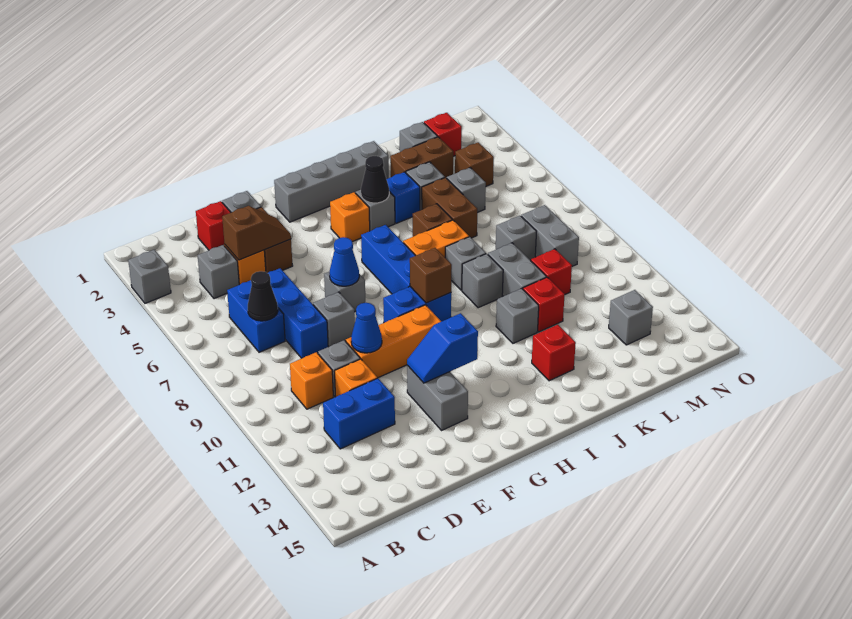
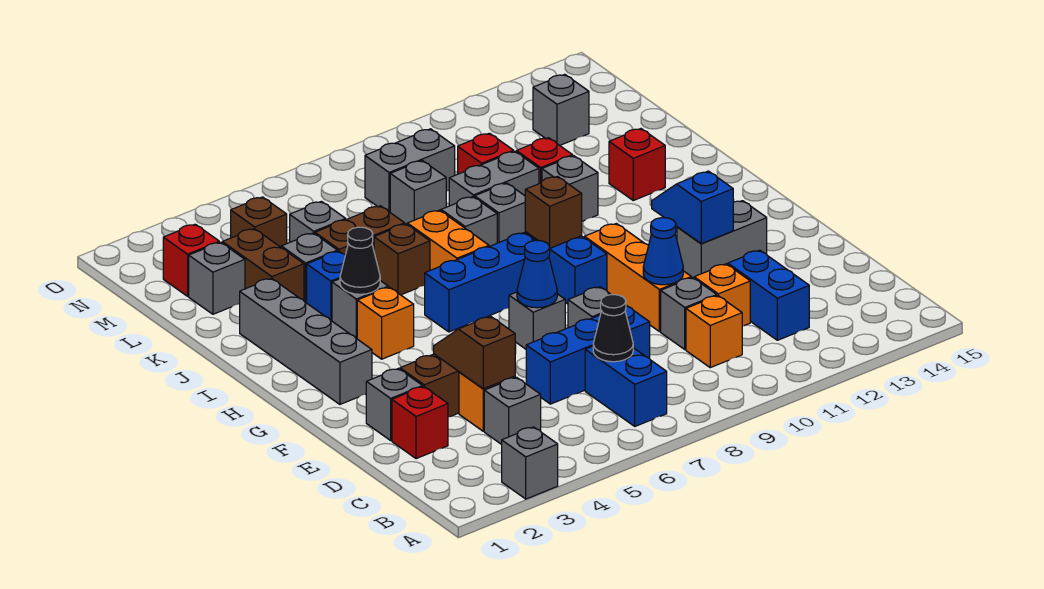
blue brick C6:C7 level 1 -> blue brick B7:C7 level 1
blue slope F12:G12 level 2 top G -> blue slope F12:G12 level 2 top F

